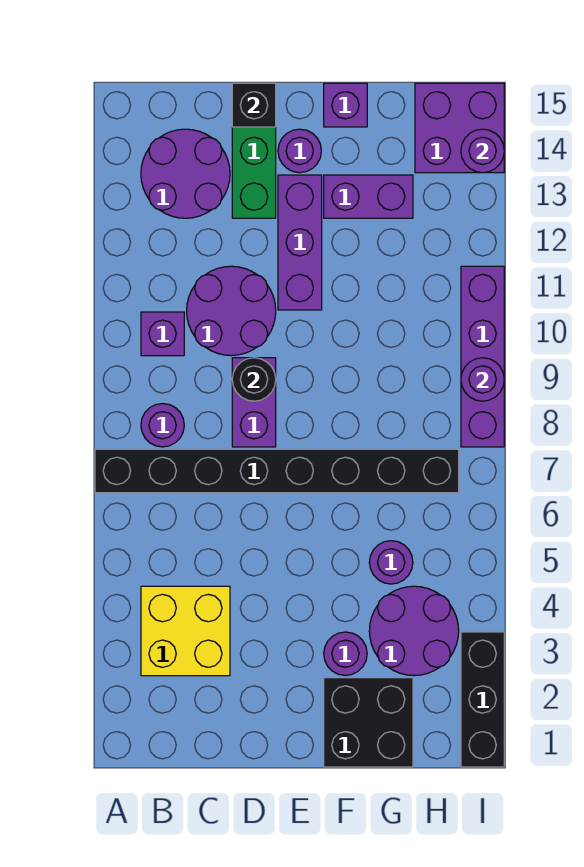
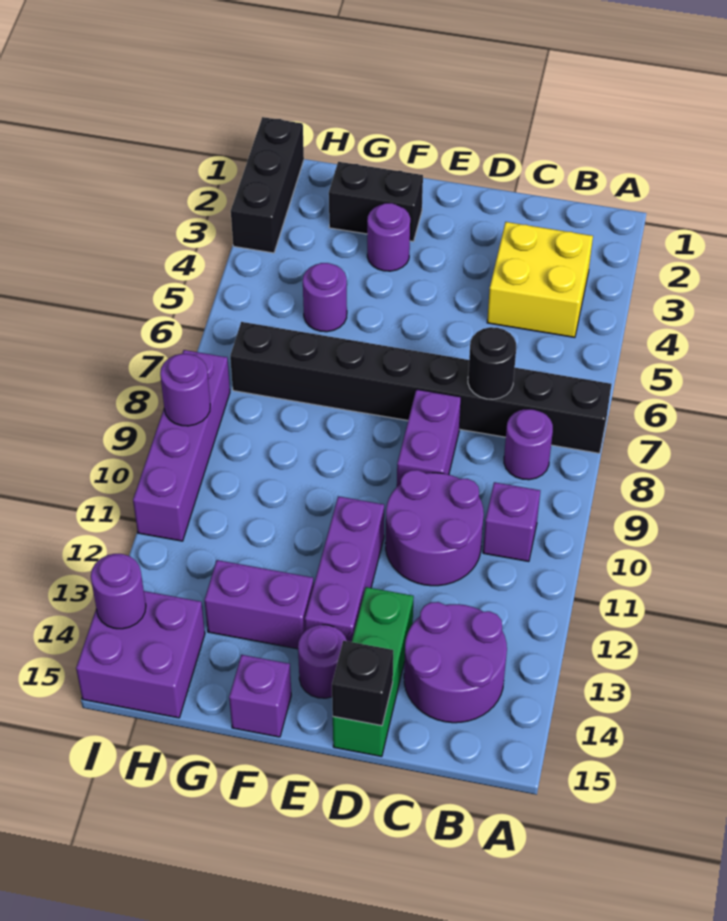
black round brick D9 level 2 -> black round brick C7 level 2
black brick F1:G2 level 1 -> black brick F2:G2 level 1
purple round brick G3:H4 level 1 -> none

